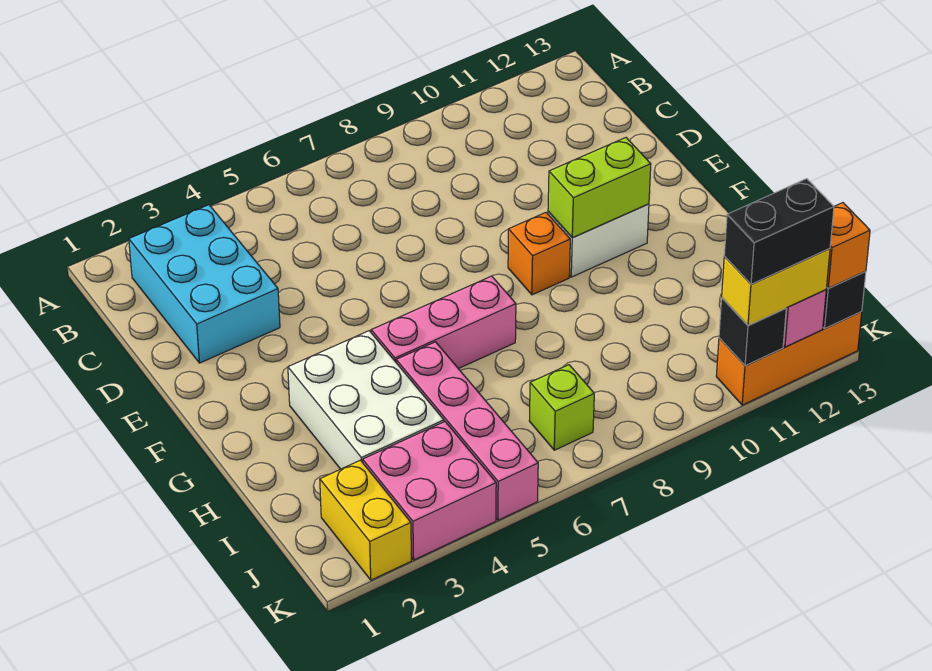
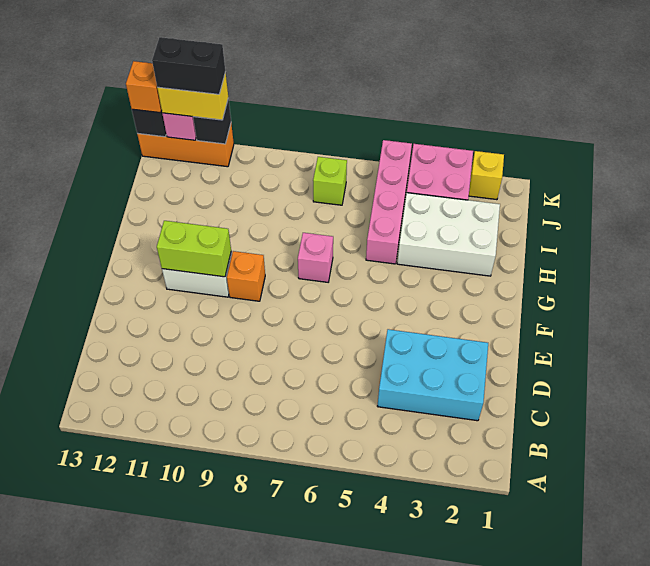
cyan brick B2:D3 level 1 -> cyan brick C2:D4 level 1
white brick G3:I4 level 1 -> white brick H2:I4 level 1
pink brick G5:G7 level 1 -> pink brick G7 level 1
yellow brick J2:K2 level 1 -> yellow brick K2 level 1

